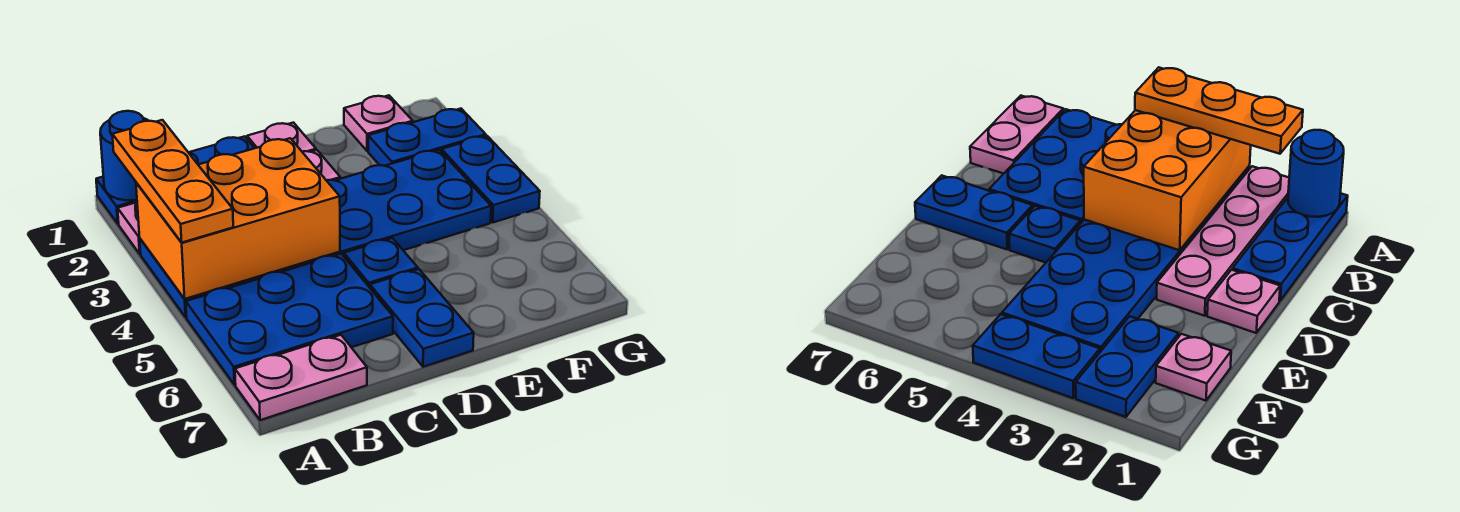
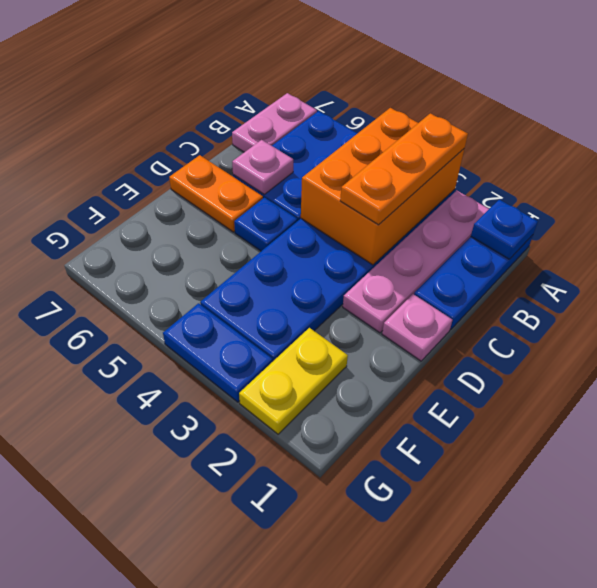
blue round brick A1 level 2 -> blue plate A1 level 2
orange plate A2:A4 level 3 -> orange plate A3:C3 level 3
blue plate D6:D7 level 1 -> orange plate D6:D7 level 1
pink plate F1 level 1 -> pink plate C6 level 2
blue plate F2:G2 level 1 -> yellow plate F2:G2 level 1

